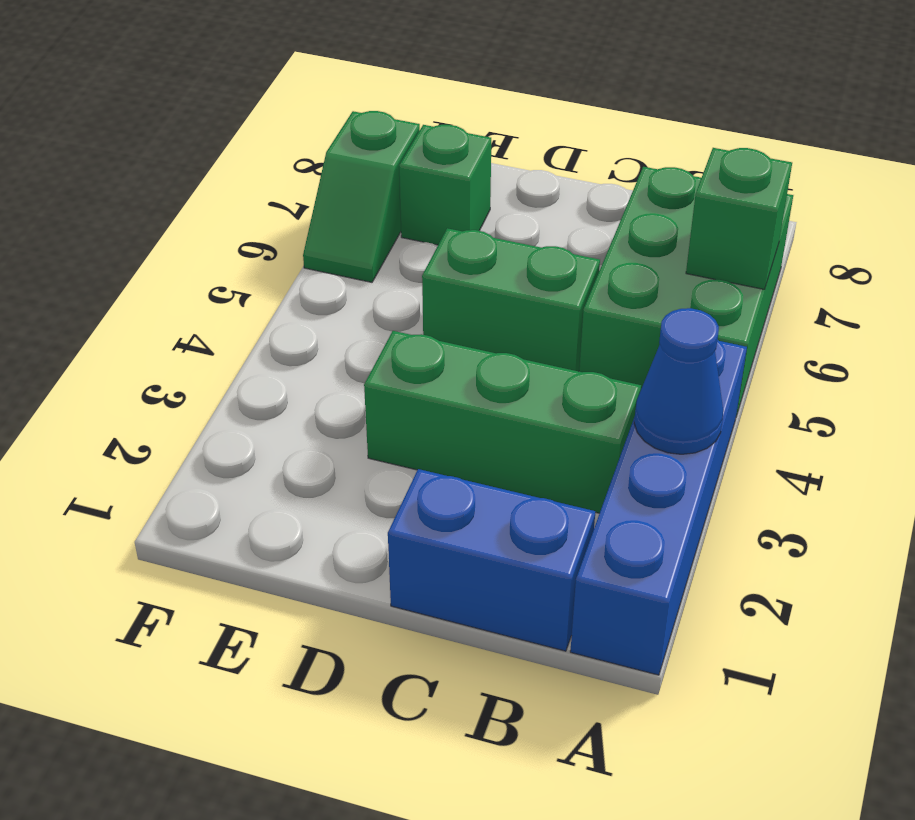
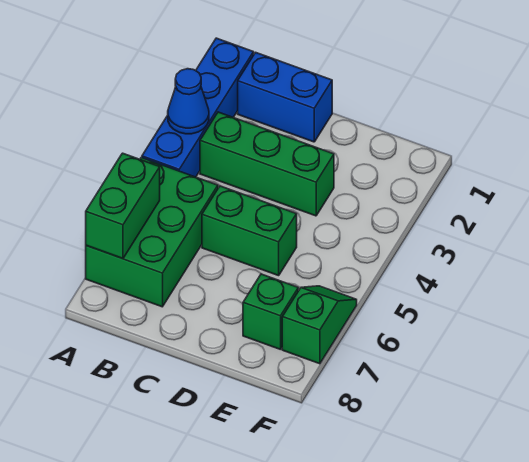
green brick A6 level 2 -> green brick A6:A7 level 2

